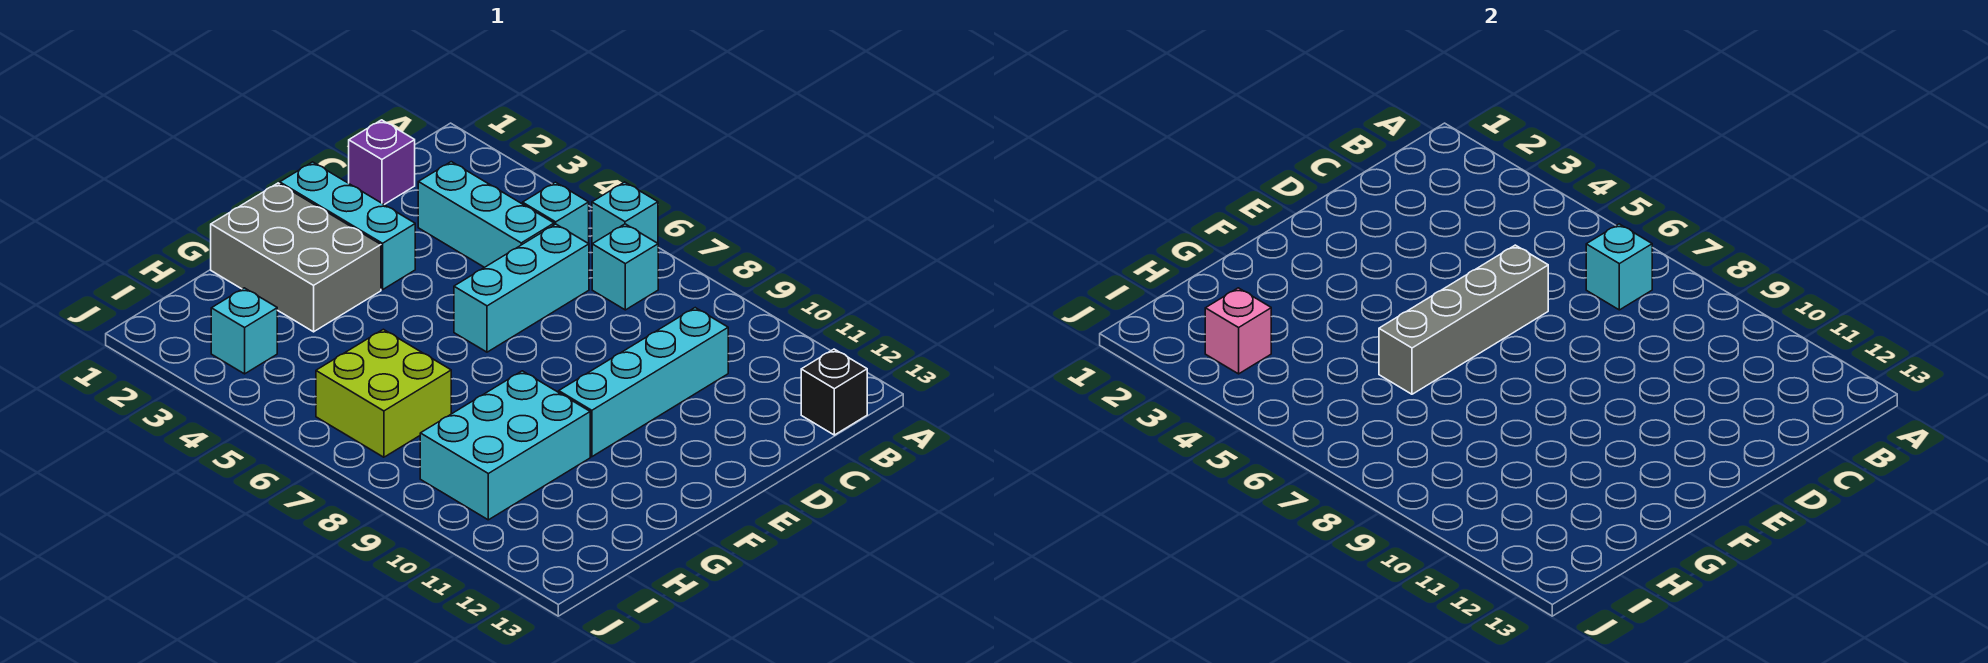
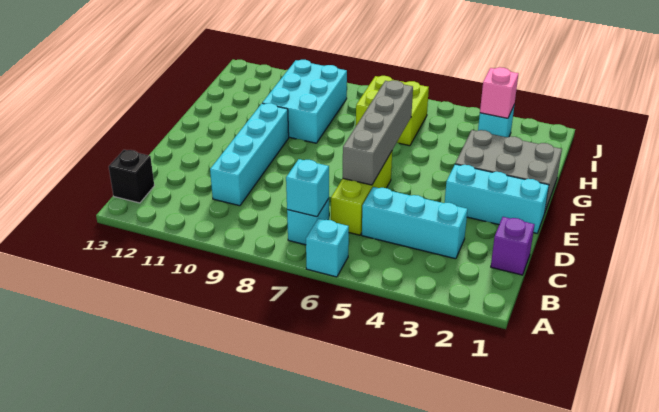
cyan brick B5 level 1 -> none
cyan brick C6:E6 level 1 -> lime brick C6:E6 level 1

